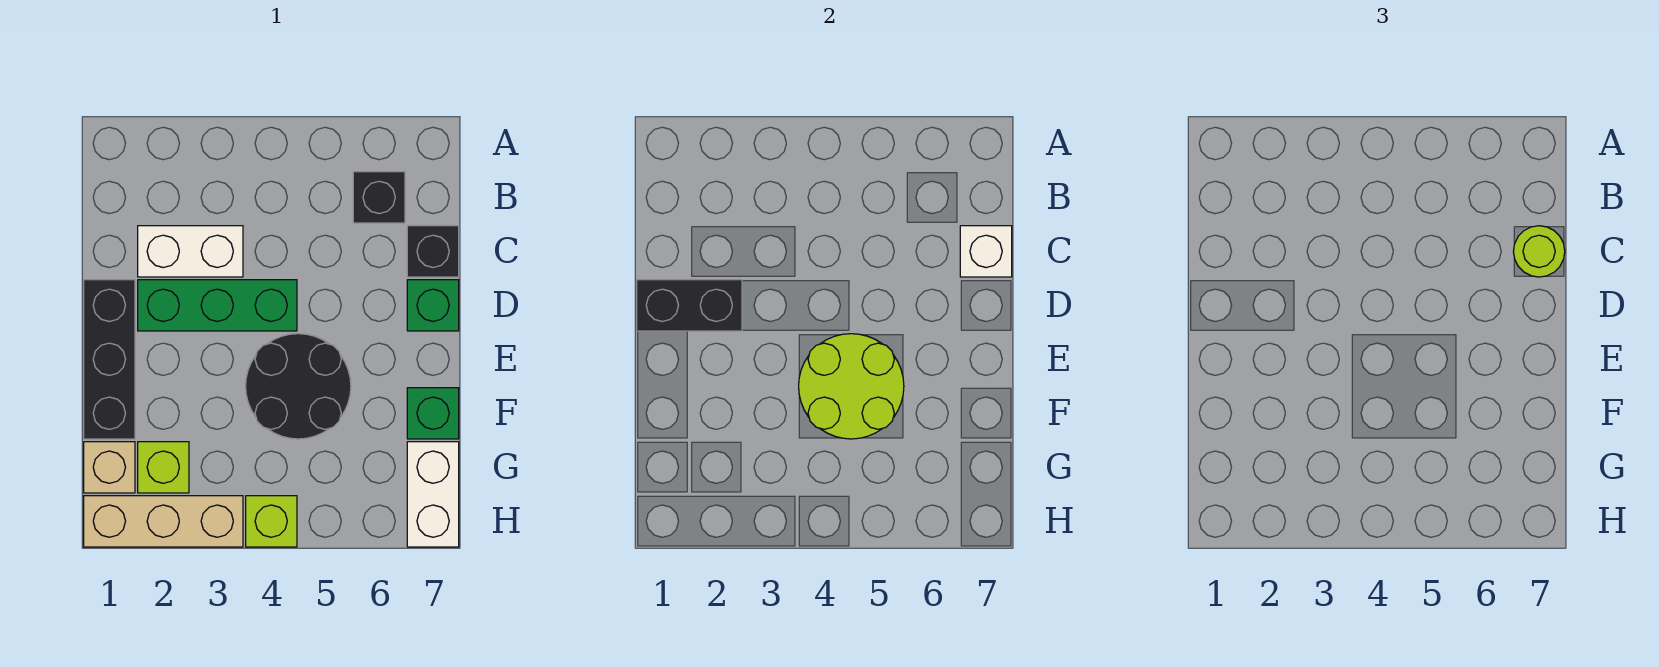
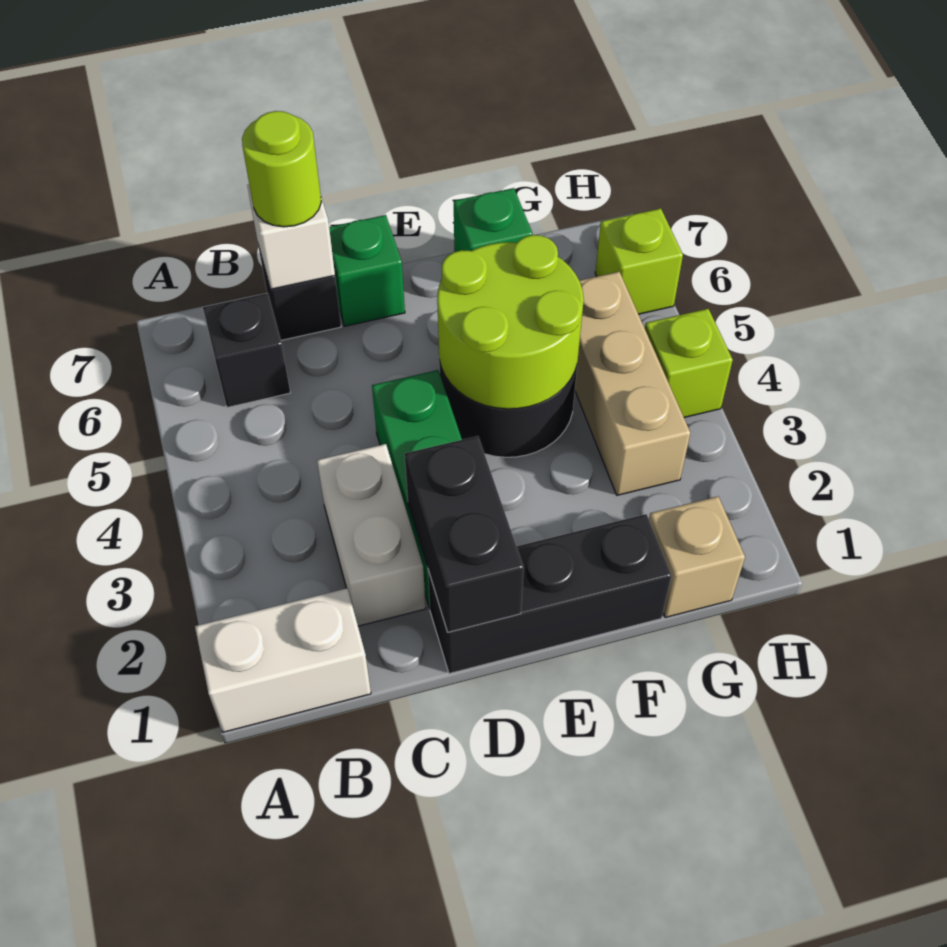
lime brick G2 level 1 -> lime brick H6 level 1
white brick G7:H7 level 1 -> white brick A1:B1 level 1
tan brick H1:H3 level 1 -> tan brick G3:G5 level 1

